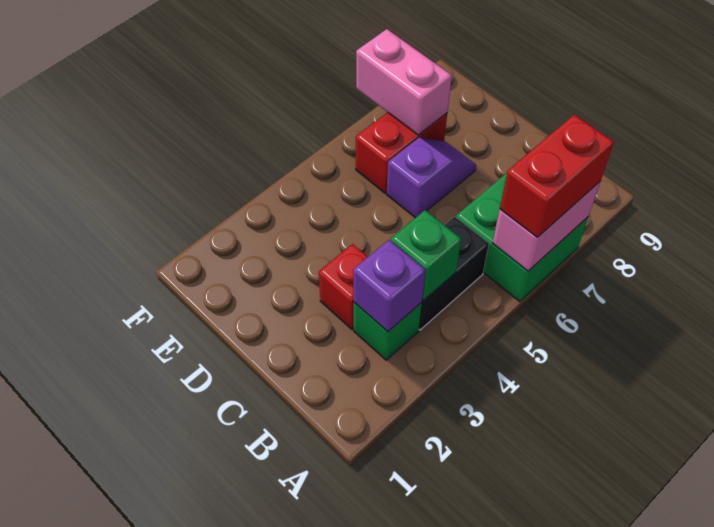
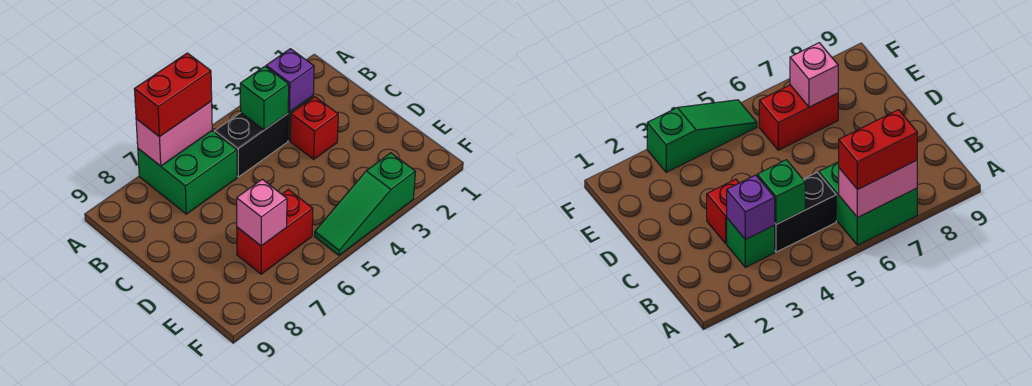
purple slope D6:D7 level 1 top 6 -> none
pink brick E7:F7 level 2 -> pink brick E7 level 2
none -> green slope F3:F5 level 1 top 3

